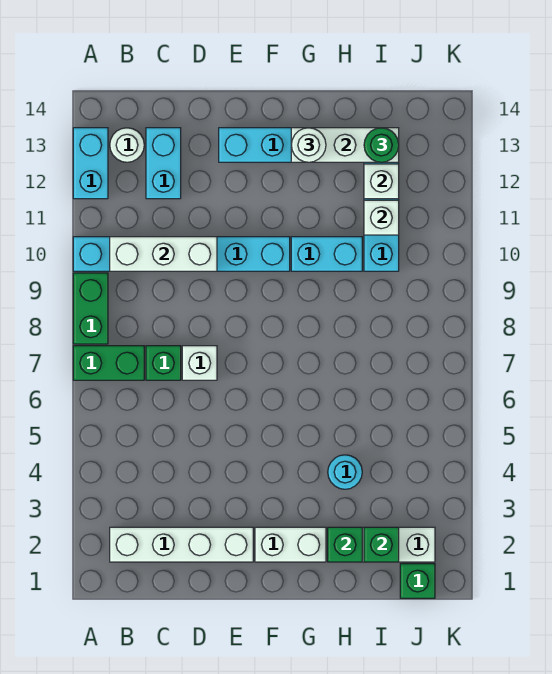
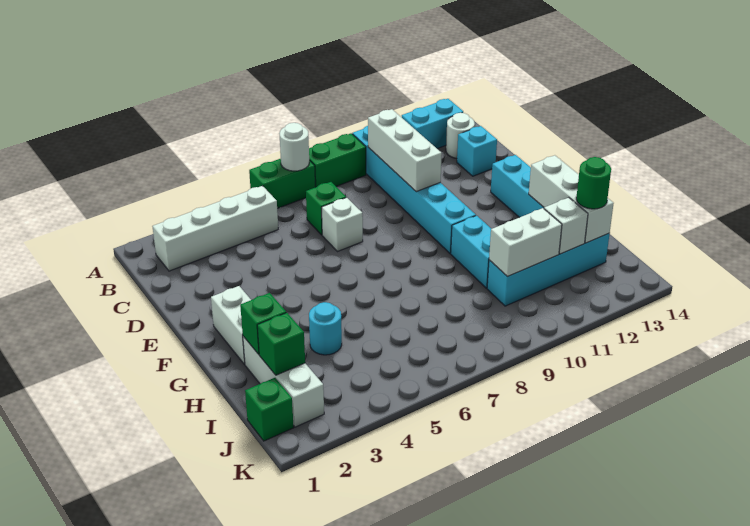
green brick A7:B7 level 1 -> green brick A6:A7 level 1
white brick B2:E2 level 1 -> white brick B2:B5 level 1
cyan brick C12:C13 level 1 -> cyan brick C13 level 1
white round brick G13 level 3 -> white round brick A7 level 2
white brick I11 level 2 -> white brick I10:I11 level 2

